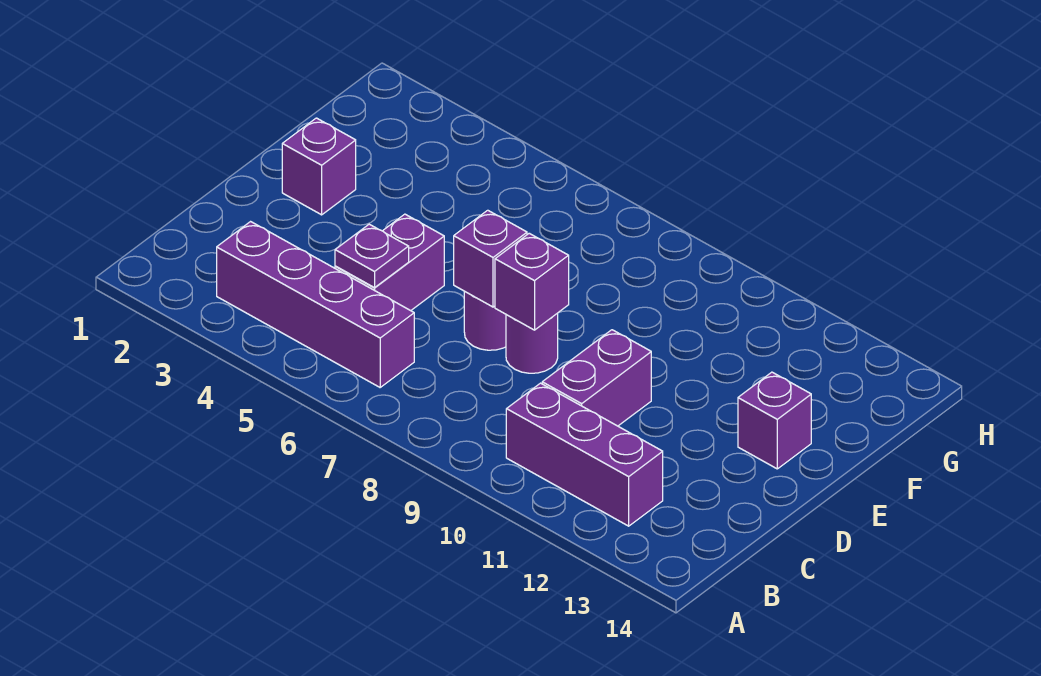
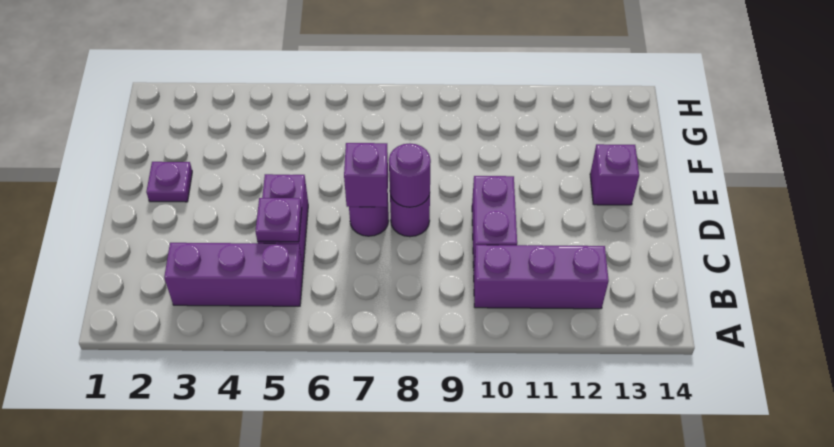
purple brick B3:B6 level 1 -> purple brick B3:B5 level 1
purple brick D8 level 2 -> purple round brick D8 level 2
purple brick E2 level 1 -> purple plate E2 level 1

